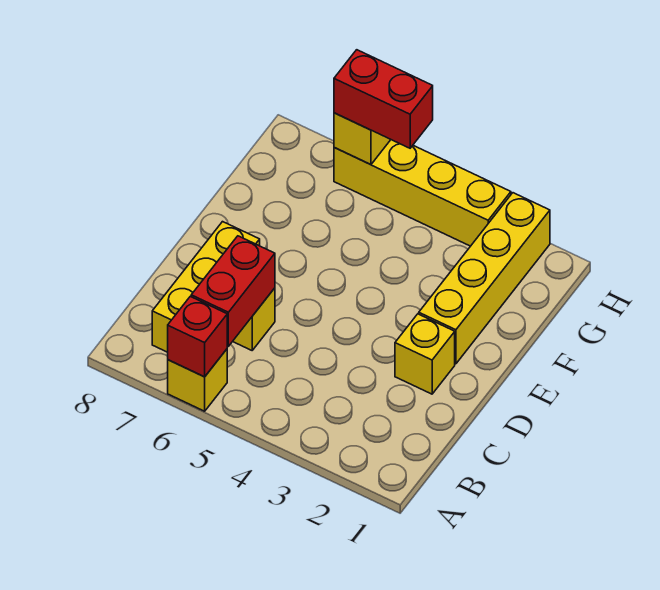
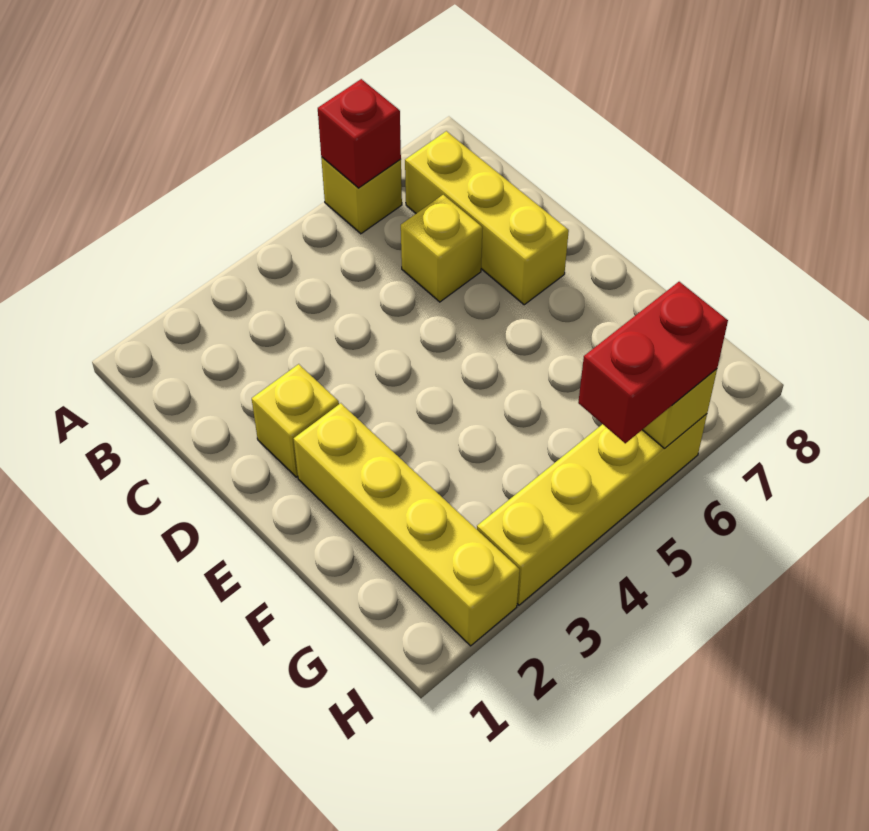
red brick B6:C6 level 2 -> none

